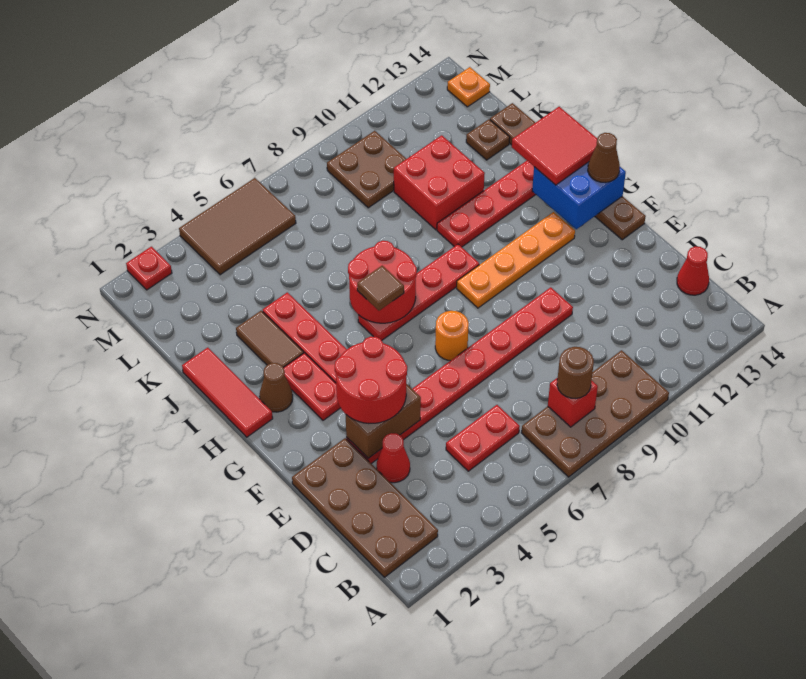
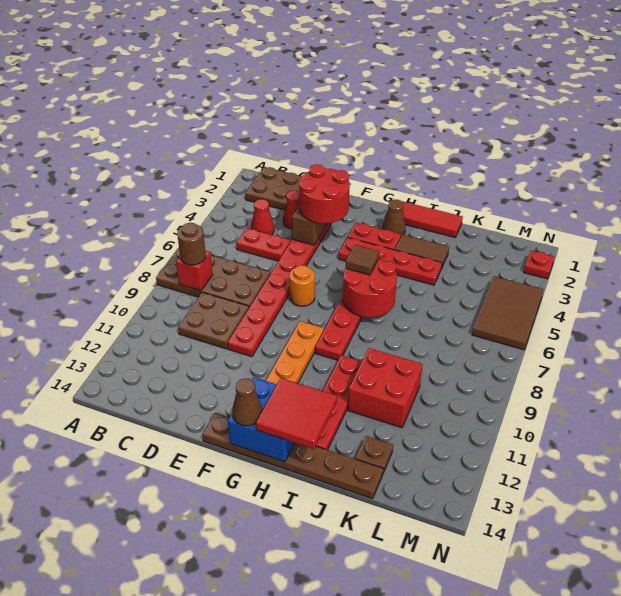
brown plate A7:B10 level 1 -> brown plate A7:D8 level 1
red plate C5:C6 level 1 -> red plate C5:D5 level 1
red cone C14 level 1 -> red cone C4 level 1
brown plate L9:M10 level 1 -> brown plate C9:D10 level 1
orange plate M14 level 1 -> none

